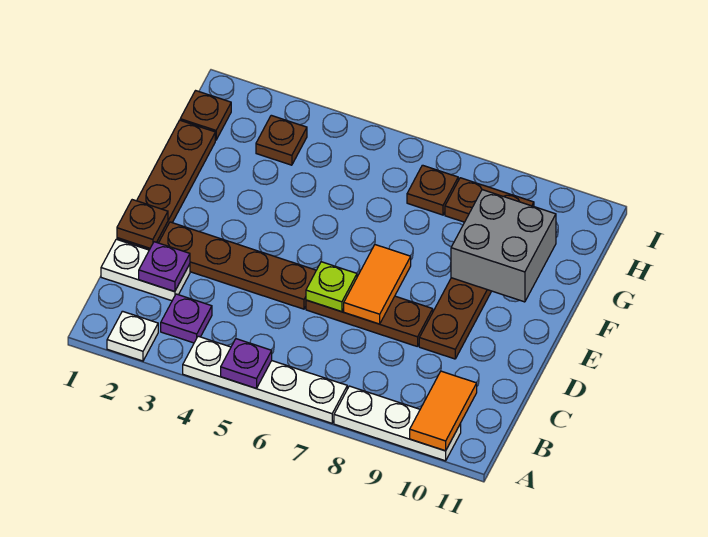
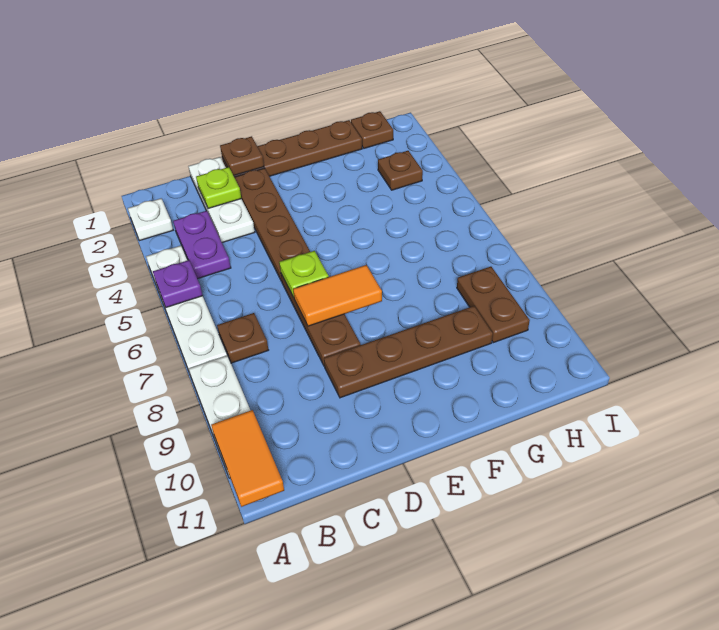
orange tile A10:B10 level 2 -> orange tile A10:A11 level 2
purple plate B3 level 1 -> purple plate B3:B4 level 1
white plate C1:C2 level 1 -> white plate C1:C3 level 1
purple plate C2 level 2 -> lime plate C2 level 2
grey brick F9:G10 level 2 -> none
brown plate H7 level 1 -> brown plate B7 level 1

